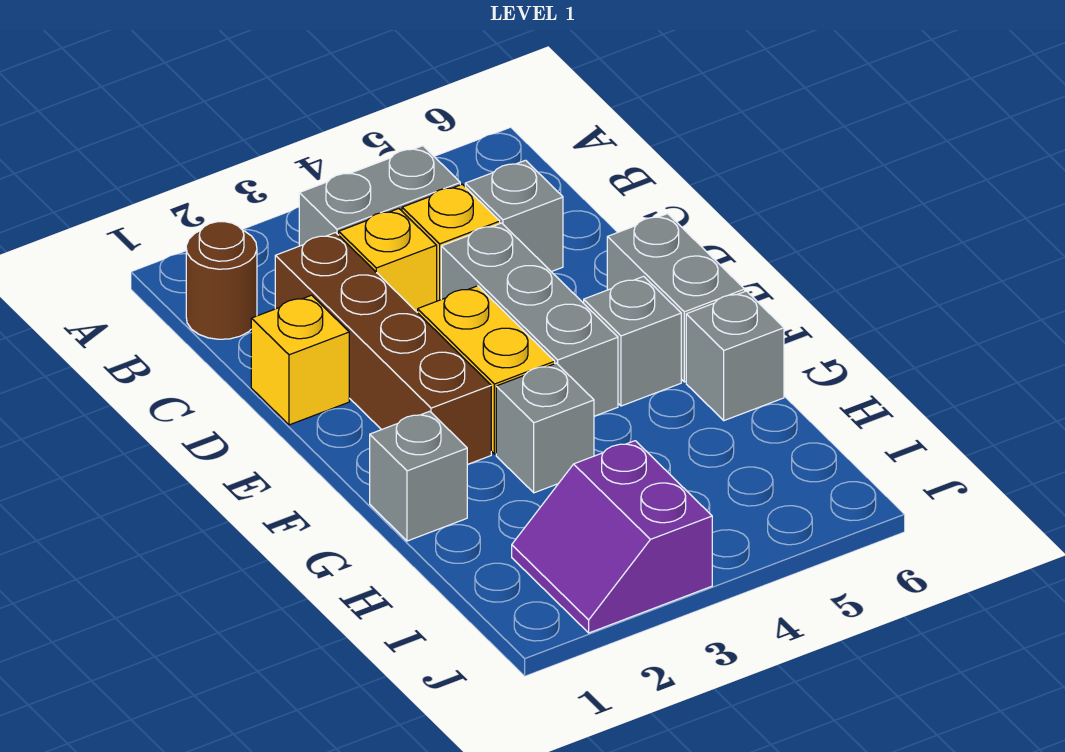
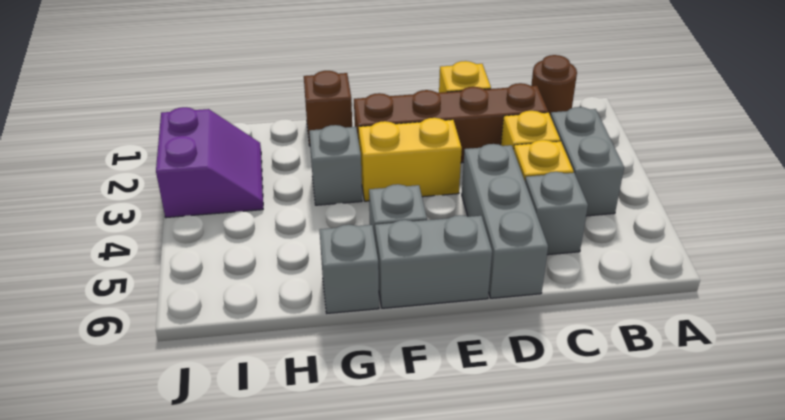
grey brick D4:F4 level 1 -> grey brick D4:D6 level 1
grey brick G1 level 1 -> brown brick G1 level 1
purple slope I2:J3 level 1 top 3 -> purple slope I2:J3 level 1 top J

